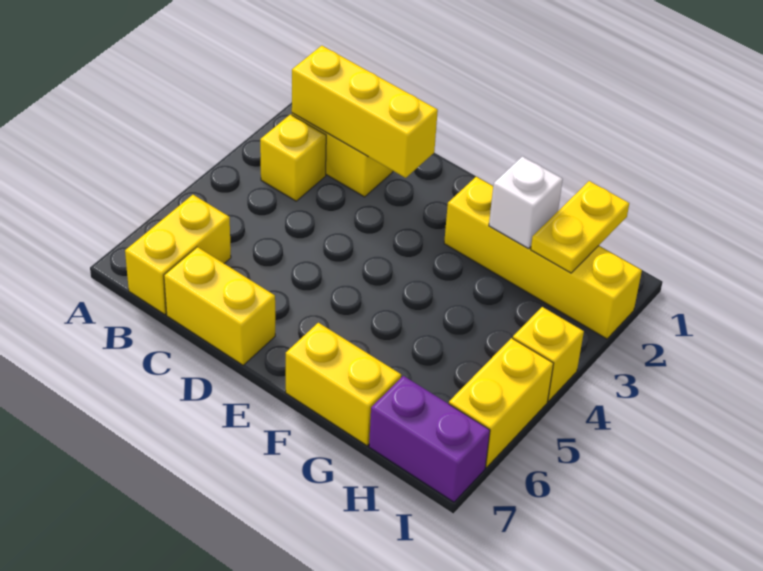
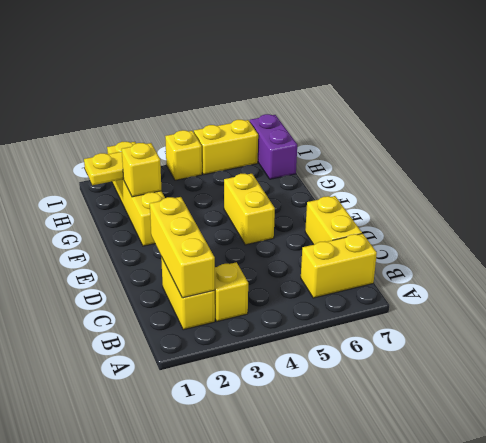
yellow brick F7:G7 level 1 -> yellow brick E5:F5 level 1
white brick G2 level 2 -> yellow brick G2 level 2

